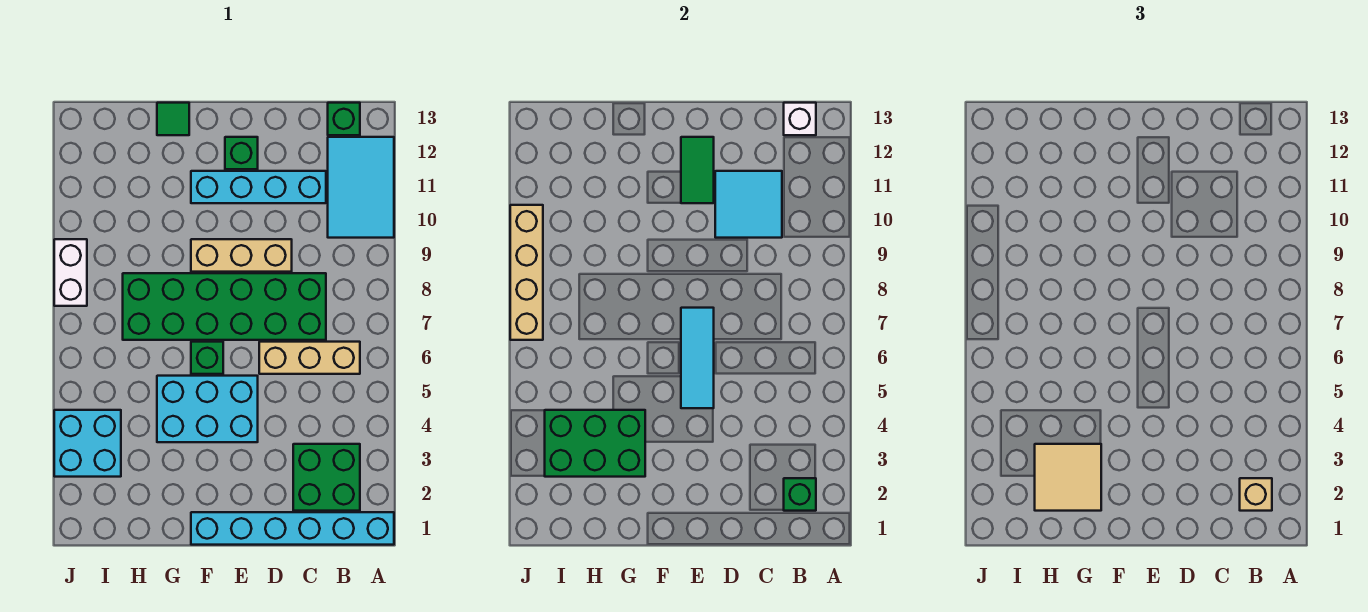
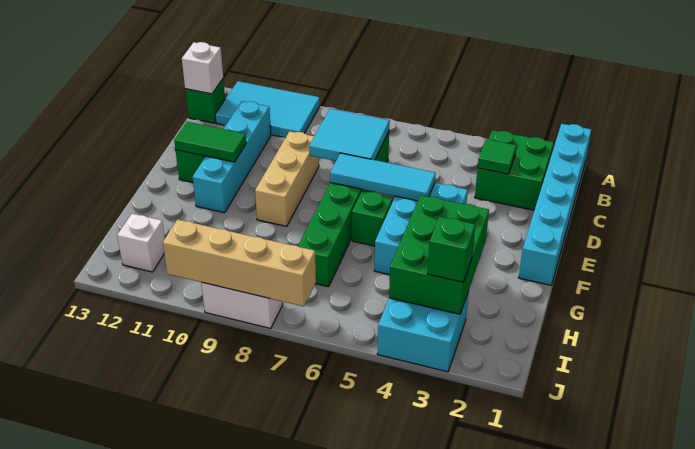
green brick B2 level 2 -> green brick I3 level 3
tan brick B2 level 3 -> none
tan brick B6:D6 level 1 -> none
green brick C7:H8 level 1 -> green brick C7:H7 level 1
cyan tile C10:D11 level 2 -> cyan tile C7:D8 level 2
tan tile G2:H3 level 3 -> none
green tile G13 level 1 -> green tile C3 level 2
none -> white brick I12 level 1

